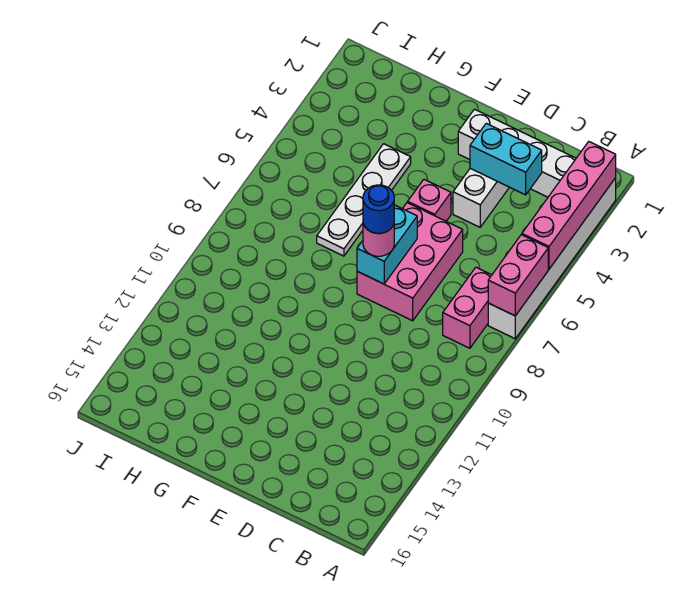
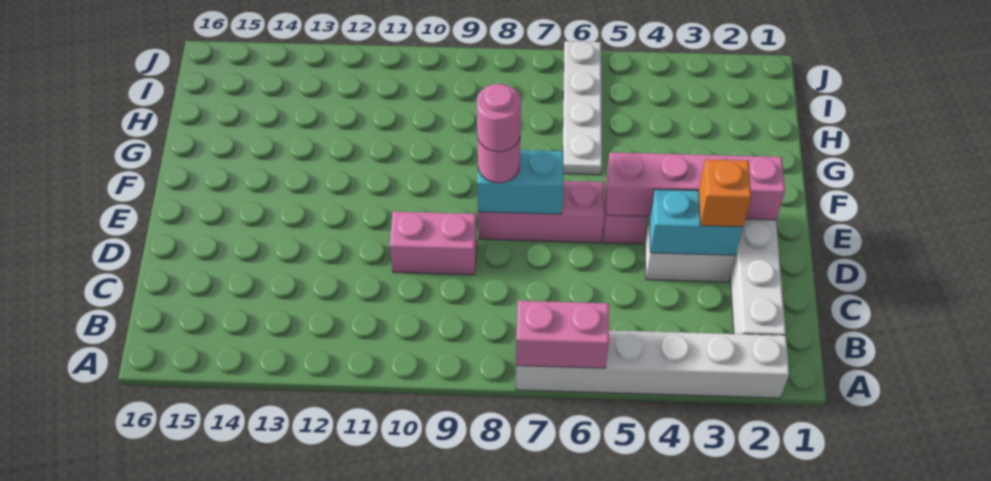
pink brick A2:A5 level 2 -> pink brick E2:E5 level 2
pink brick B7:B8 level 1 -> pink brick D9:D10 level 1
cyan brick C3:D3 level 2 -> cyan brick D3:D4 level 2
none -> orange brick D3 level 3
pink brick D6:E8 level 1 -> pink brick E6:E8 level 1
blue round brick E8 level 4 -> pink round brick E8 level 4
white plate G4:G7 level 1 -> white plate G6:J6 level 1

